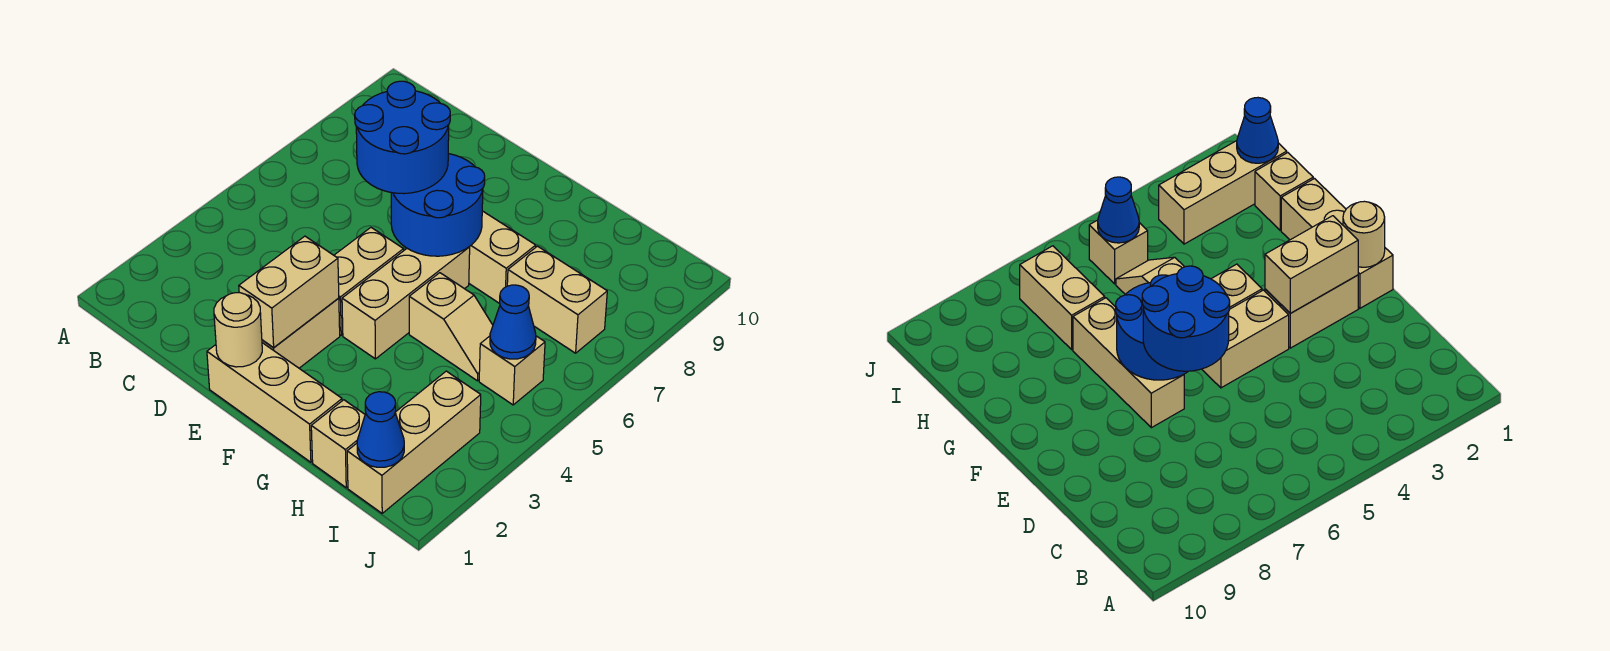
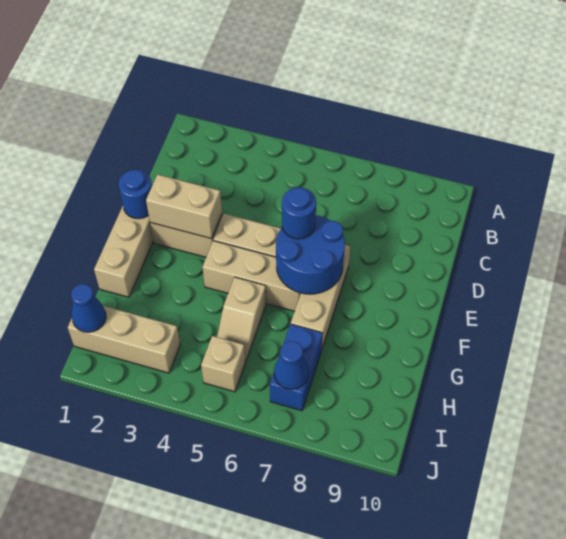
blue round brick D6:E7 level 3 -> blue round brick E6 level 3
tan round brick E1 level 2 -> blue round brick E1 level 2
tan brick H1 level 1 -> none
tan brick H7:I7 level 1 -> blue brick H7:I7 level 1
blue cone I5 level 2 -> blue cone I7 level 2

